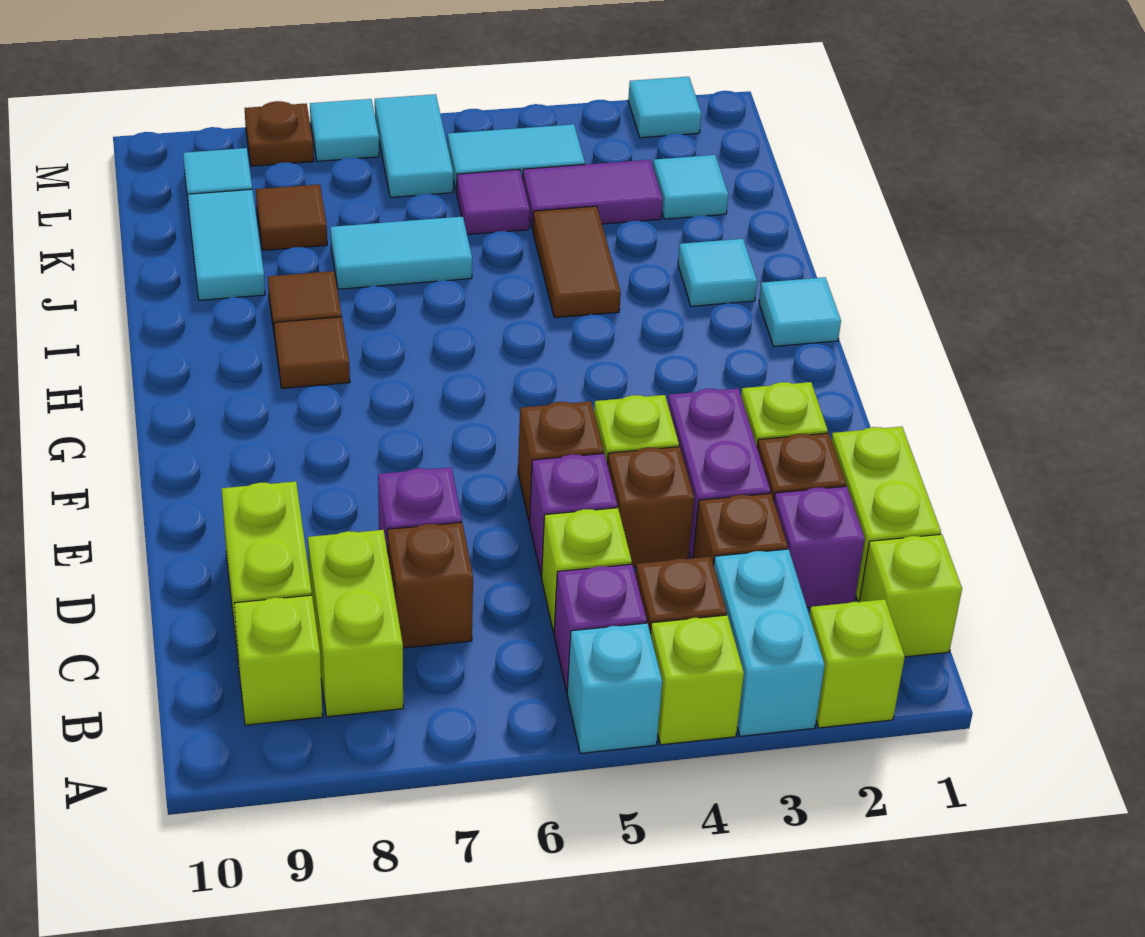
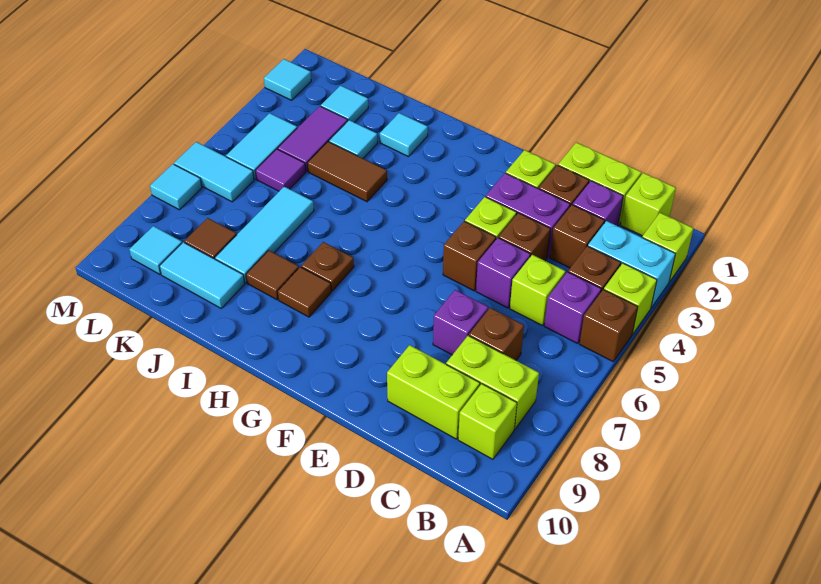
cyan brick A5 level 1 -> brown brick A5 level 1
cyan tile H1 level 1 -> cyan tile J3 level 1
cyan tile J6:J7 level 1 -> cyan tile J6:J8 level 1
brown plate M8 level 1 -> brown plate H7 level 1

